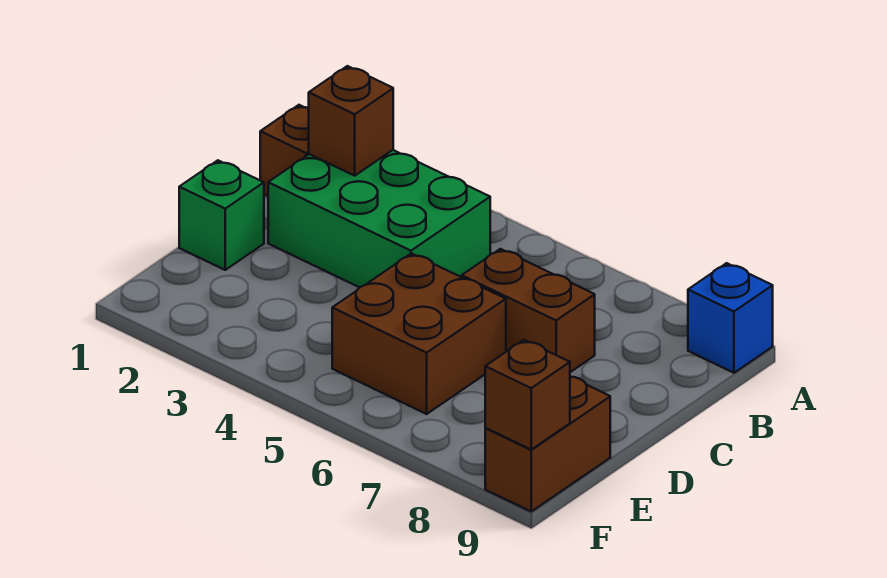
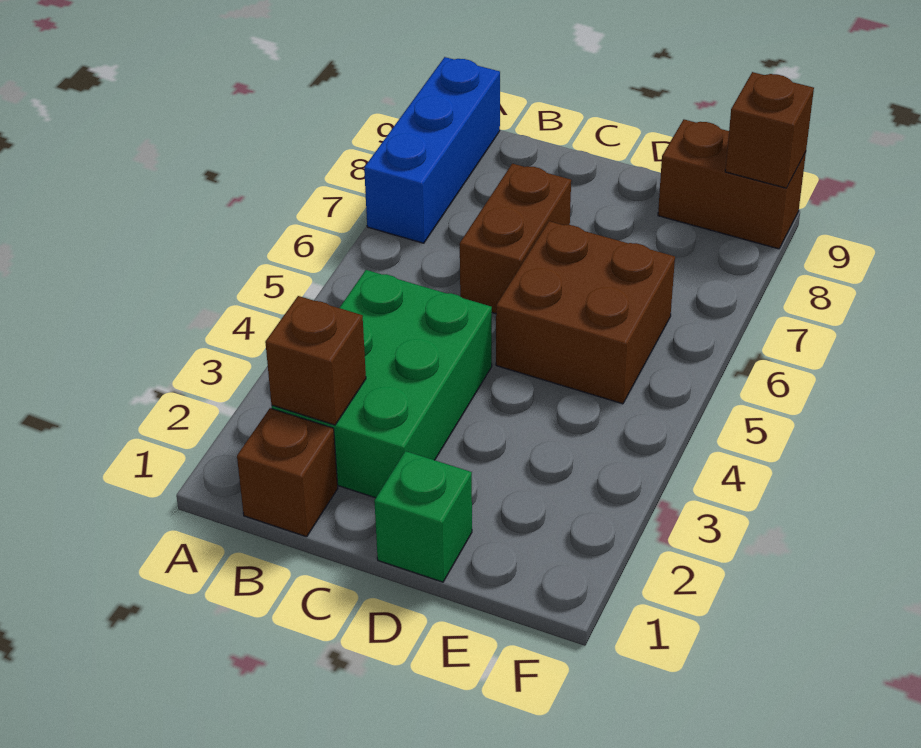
blue brick A9 level 1 -> blue brick A7:A9 level 1

